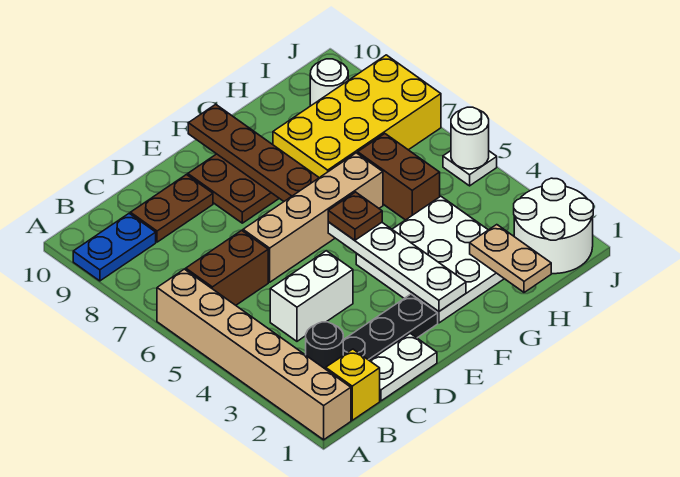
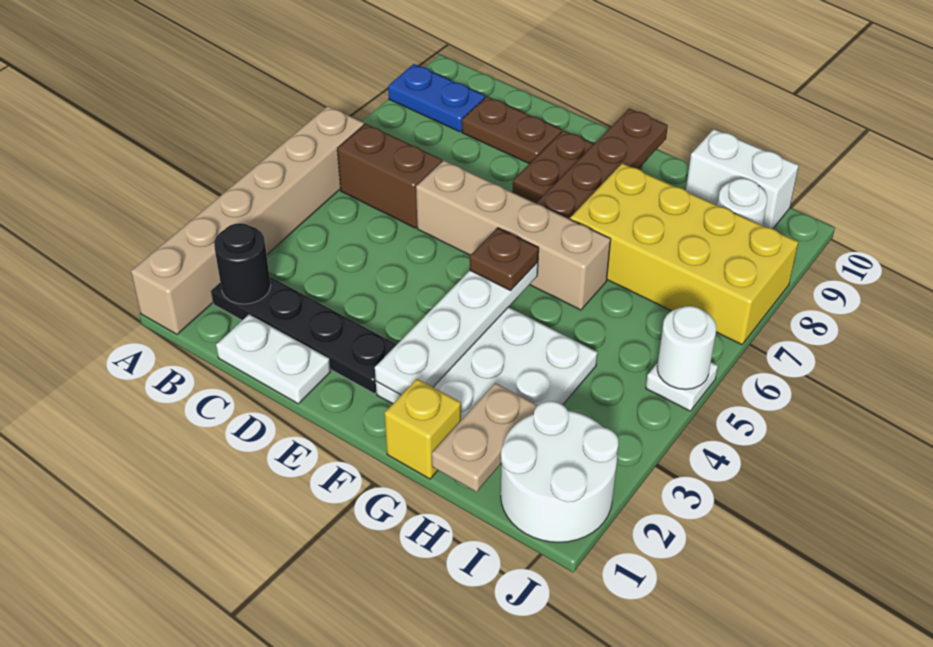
yellow brick B1 level 1 -> yellow brick G1 level 1
white brick C4:D4 level 1 -> white brick H10:I10 level 1
brown brick H5:H6 level 1 -> none

